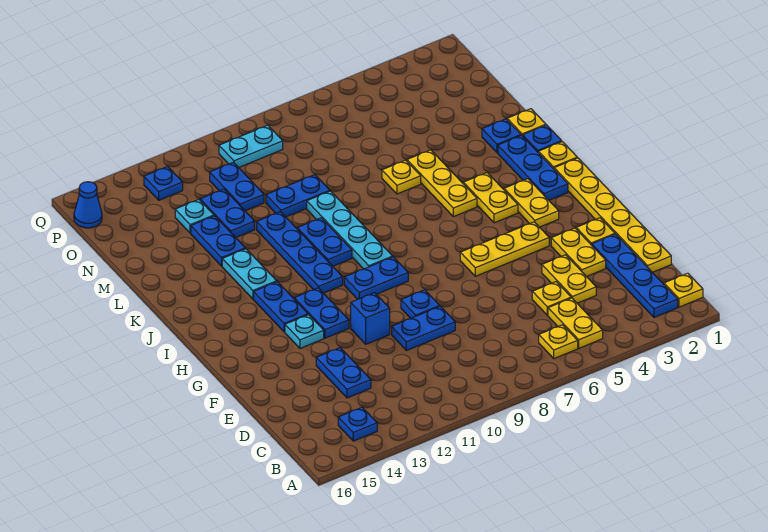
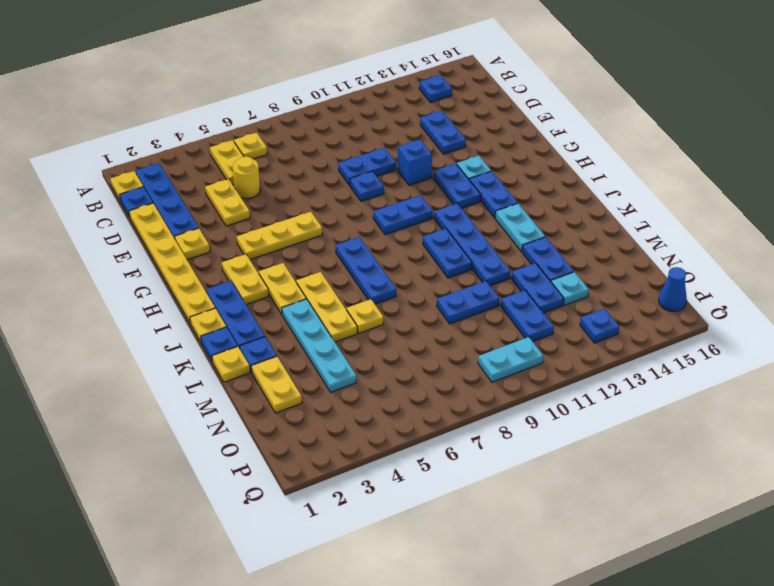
none -> blue plate C1 level 1
yellow plate D5 level 1 -> yellow round brick D5 level 1
yellow plate E3:F3 level 1 -> yellow plate M2:N2 level 1
none -> blue plate I7:K7 level 1
cyan plate I9:L9 level 1 -> cyan plate K4:N4 level 1

